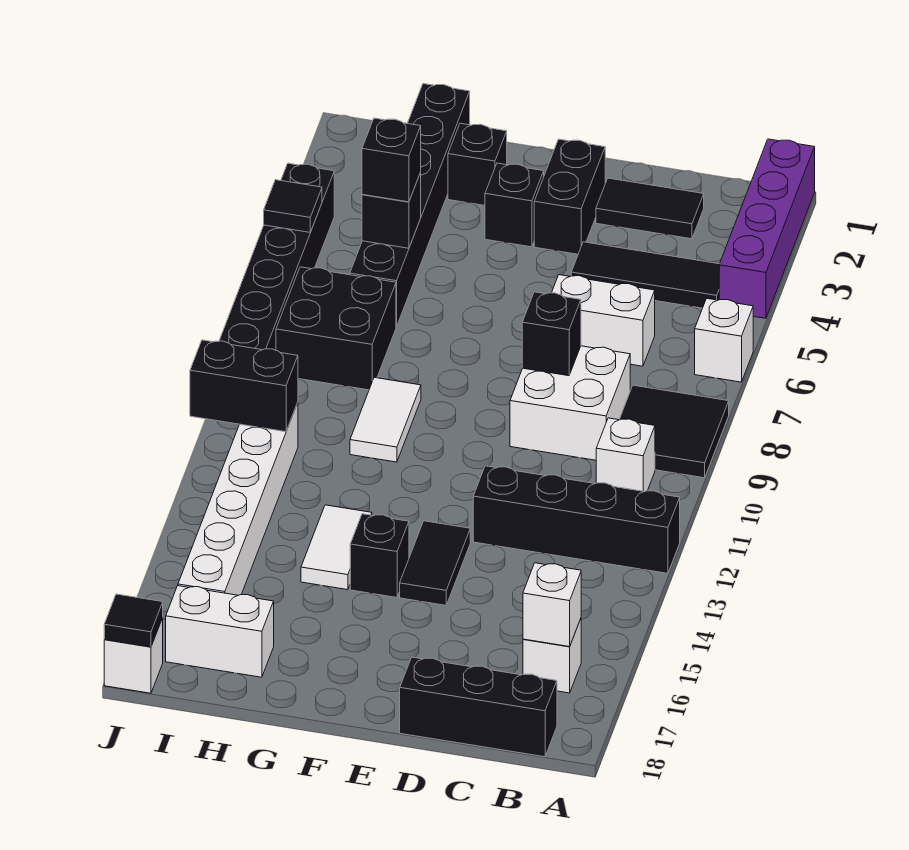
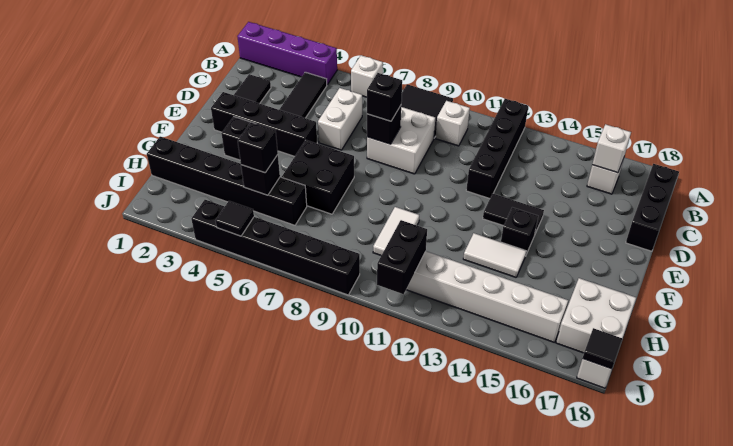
black brick E2:E3 level 1 -> black brick E2:E5 level 1
black brick G2 level 1 -> black brick D8 level 3
white tile G9:G10 level 1 -> white tile G10:H10 level 1
black brick H7:I8 level 1 -> black brick F6:G7 level 1
white brick H17:I17 level 1 -> white brick H17:I18 level 1

